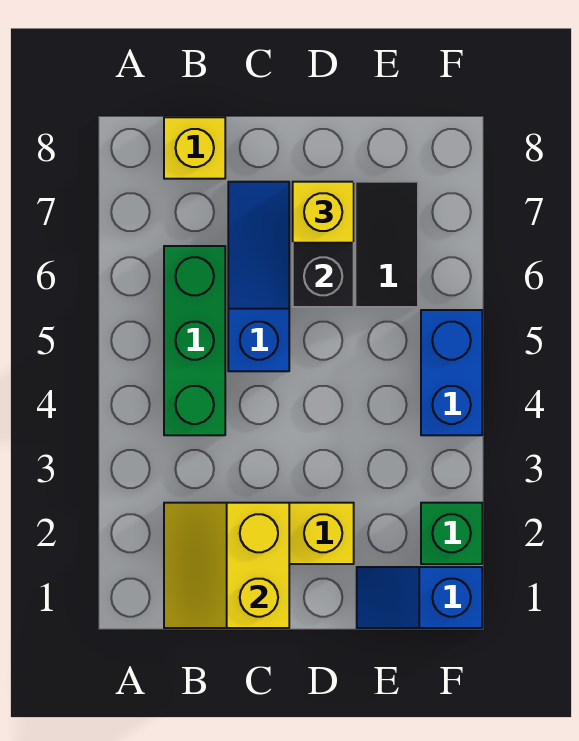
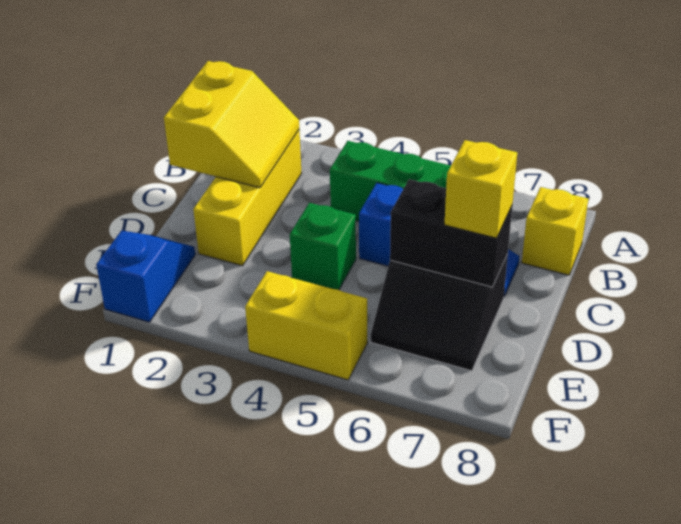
yellow slope B1:C2 level 2 top C -> yellow slope B1:C2 level 2 top 1
green brick F2 level 1 -> green brick D4 level 1
blue brick F4:F5 level 1 -> yellow brick F4:F5 level 1

